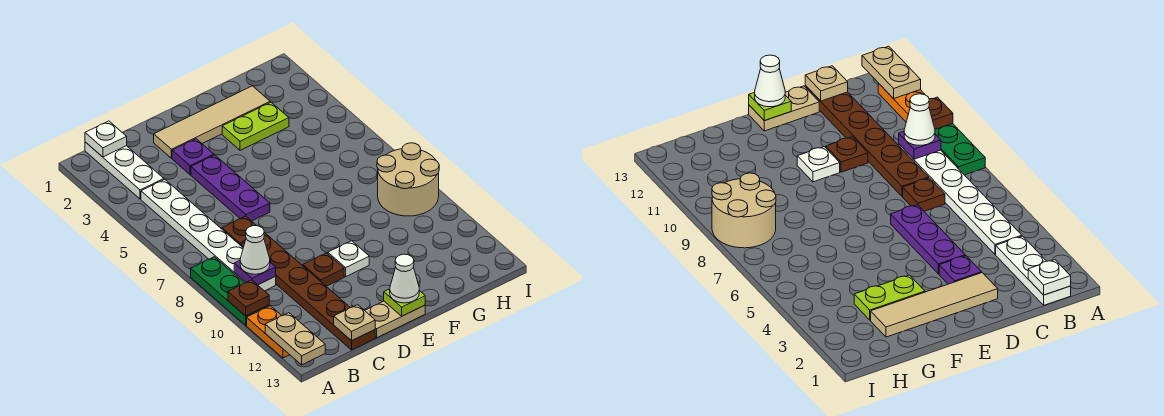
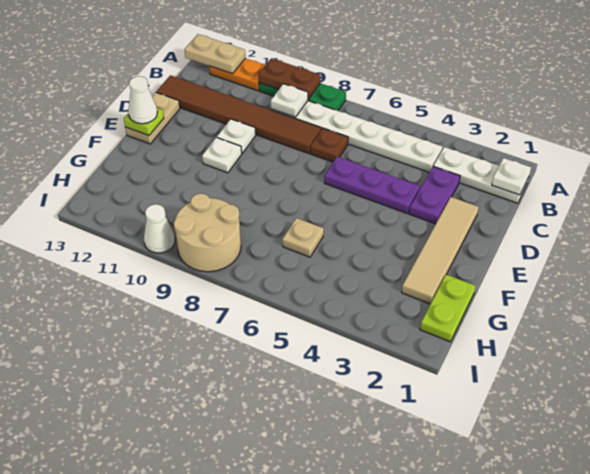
brown plate A10 level 2 -> brown plate A9:A10 level 2
purple plate B9 level 2 -> white plate B9 level 2
white cone B9 level 3 -> white cone I10 level 1
brown plate C8:C13 level 1 -> brown tile C8:C13 level 1
tan plate C13 level 2 -> tan plate G6 level 1
purple plate D3 level 1 -> purple plate C3:D3 level 1
brown plate D10 level 1 -> white plate D10 level 1
lime plate F3:G3 level 1 -> lime plate G1:H1 level 1

